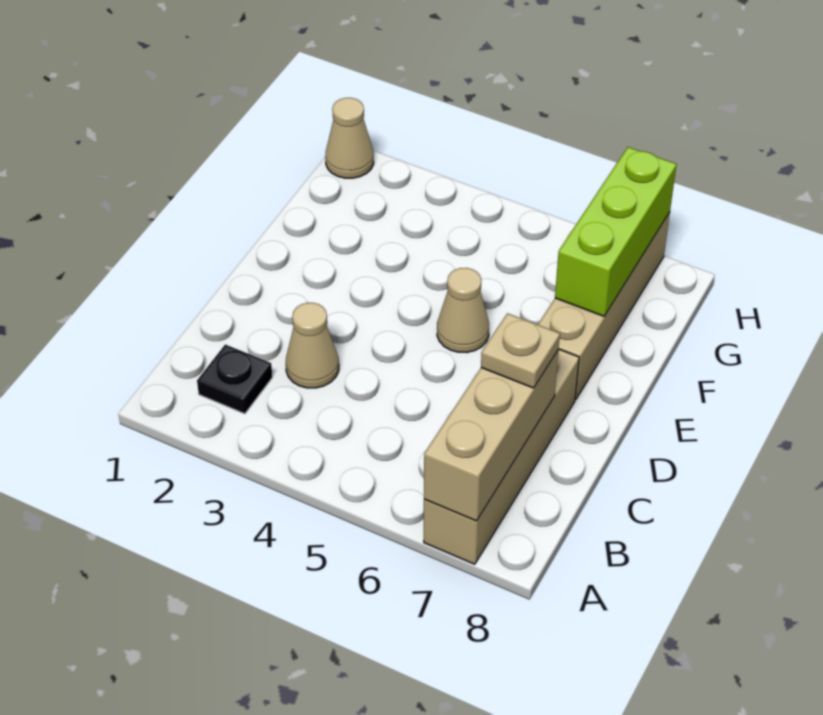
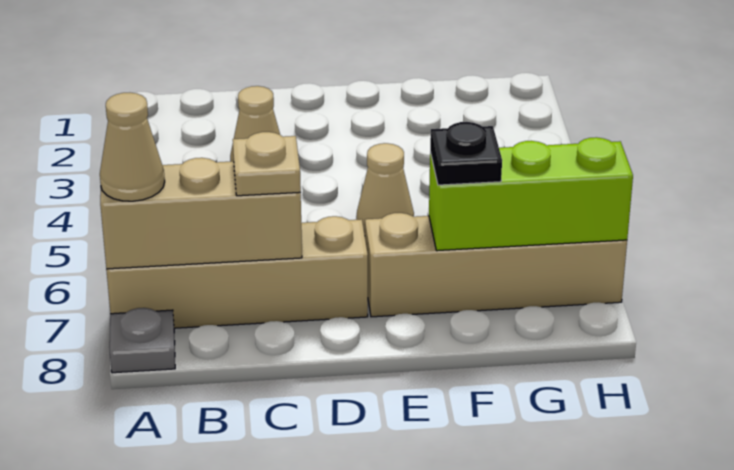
none -> grey plate A8 level 1
black plate B2 level 1 -> black plate F7 level 3
tan cone H1 level 1 -> tan cone A7 level 3

